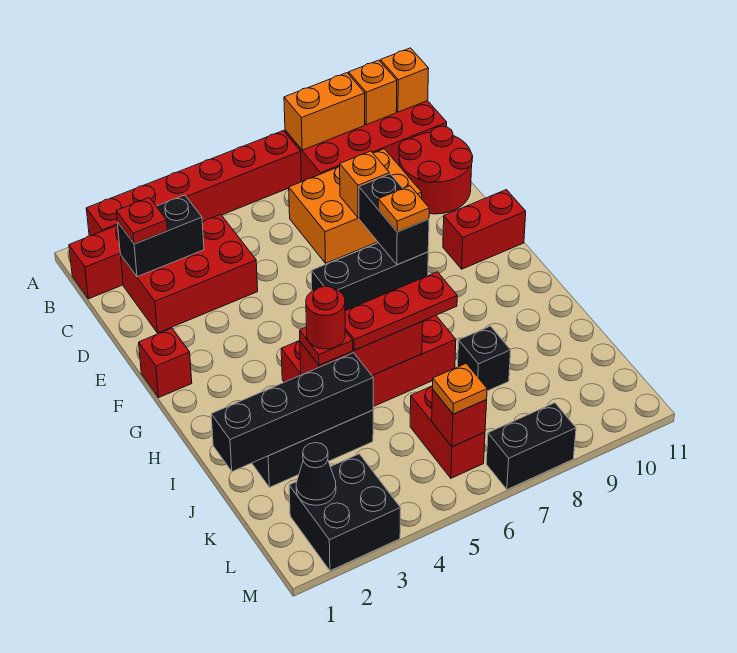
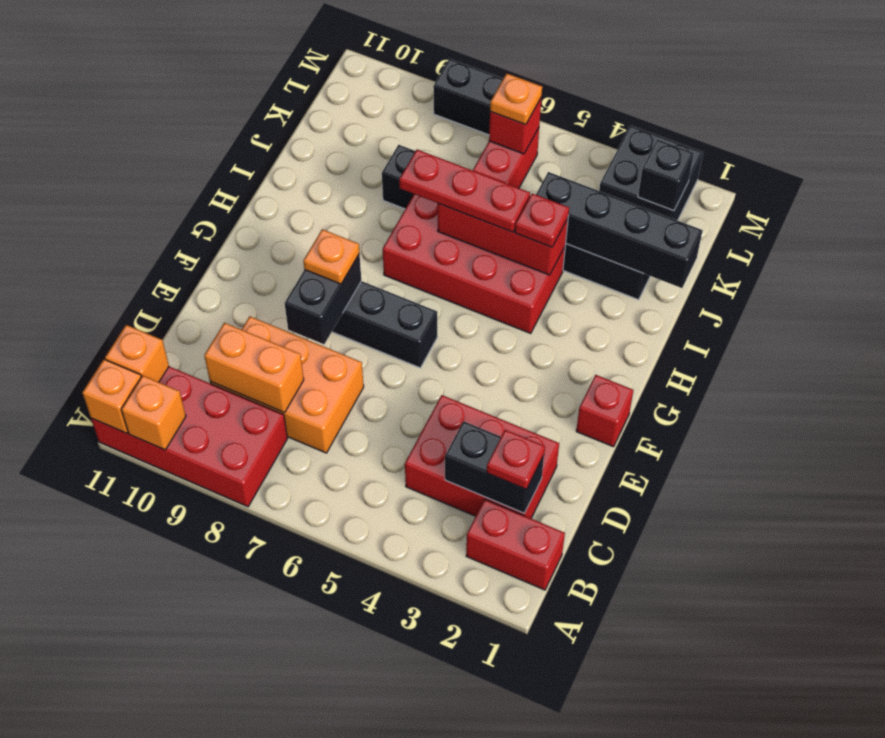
red brick A2:A7 level 1 -> none
orange brick A8:A9 level 2 -> orange brick C8:C9 level 2
red round brick C10:D11 level 1 -> none
orange brick D8 level 2 -> orange brick B11 level 2
red brick F10:F11 level 1 -> none
red round brick I4 level 4 -> none
black cone L2 level 2 -> black brick L2 level 2

